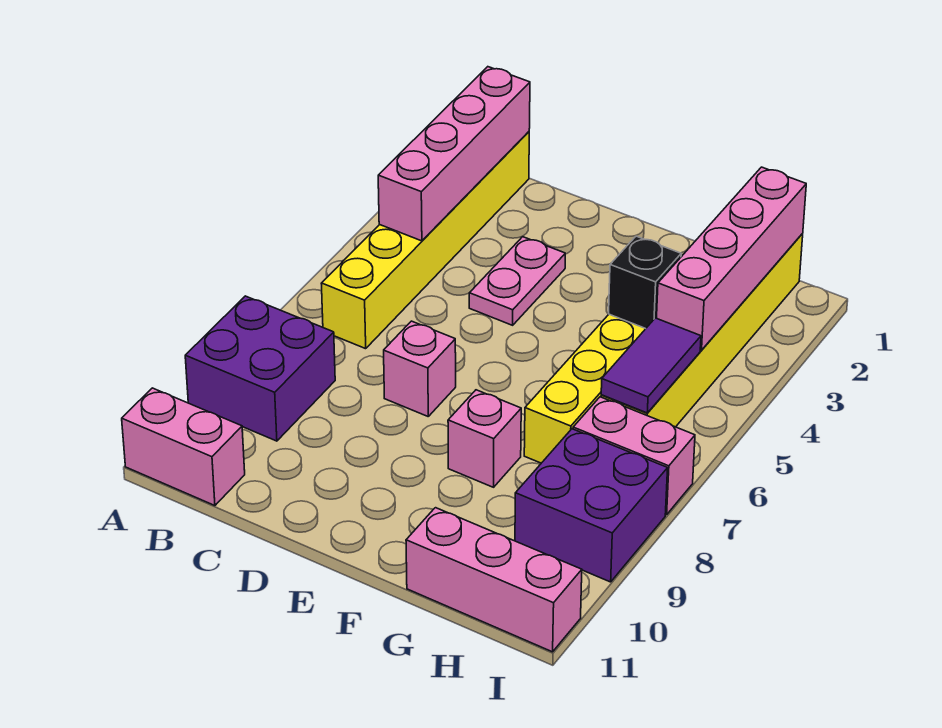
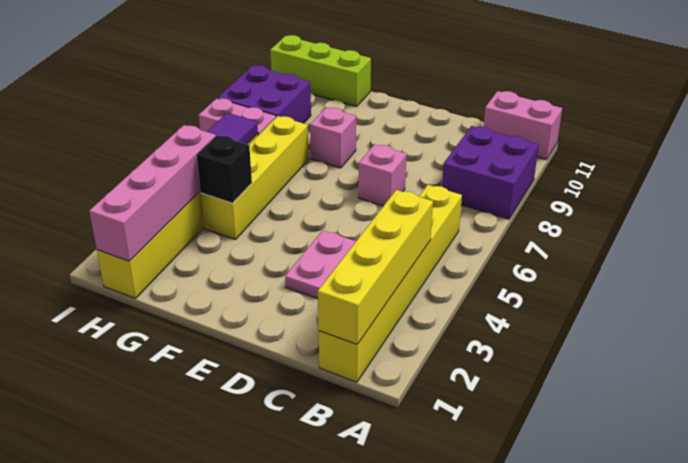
pink brick B1:B4 level 2 -> yellow brick B1:B4 level 2
pink brick G11:I11 level 1 -> lime brick G11:I11 level 1

